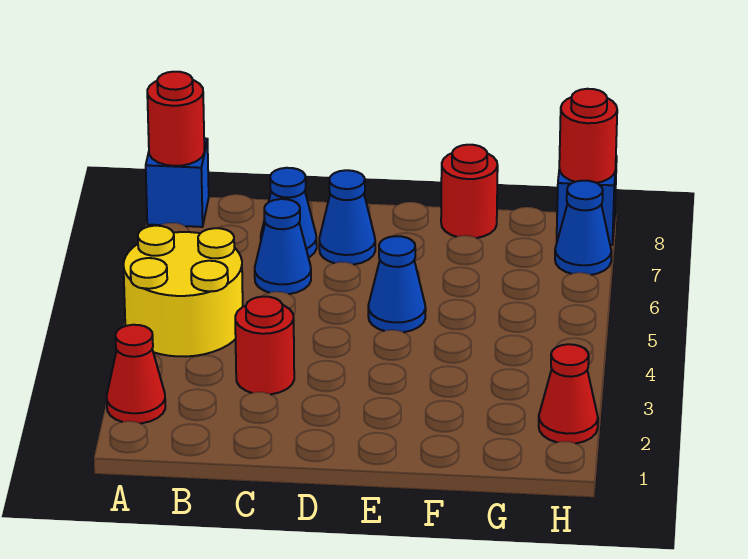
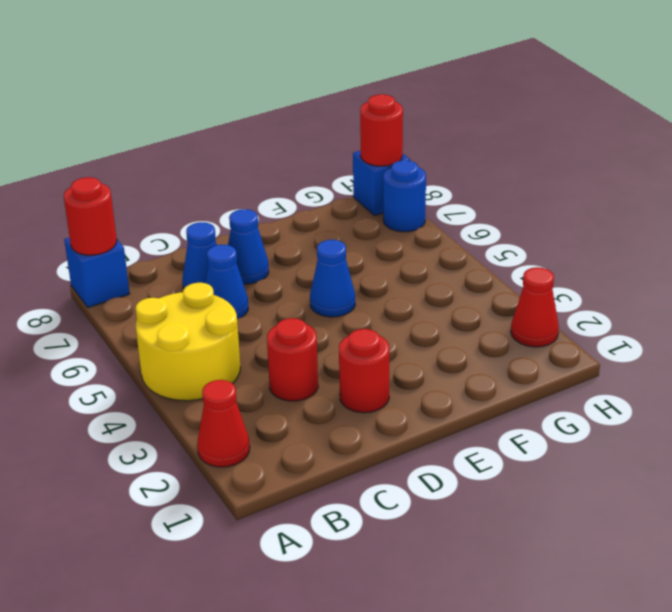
red round brick F8 level 1 -> red round brick D2 level 1
blue cone H7 level 1 -> blue round brick H7 level 1

